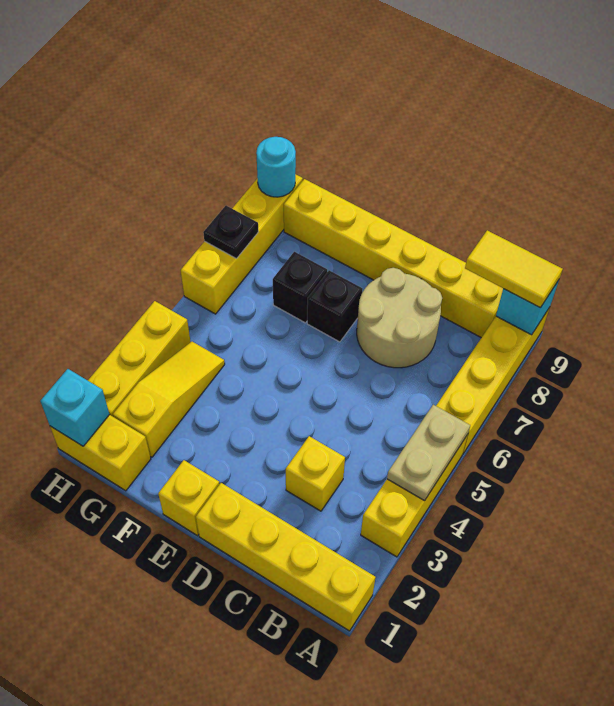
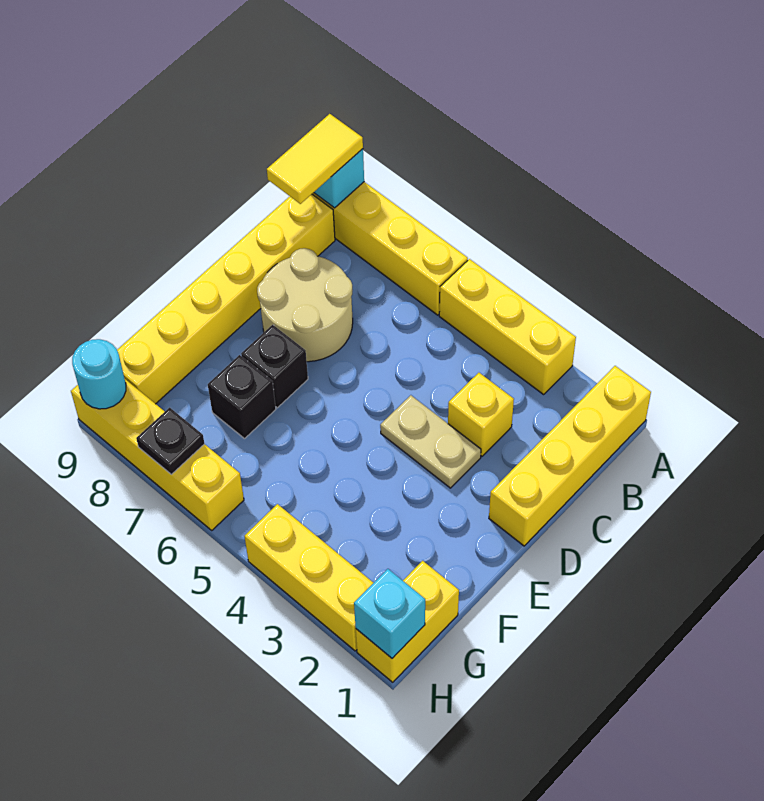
tan plate A4:A5 level 2 -> tan plate D3:D4 level 1
yellow brick E1 level 1 -> none
yellow slope G2:G4 level 1 top 2 -> none

